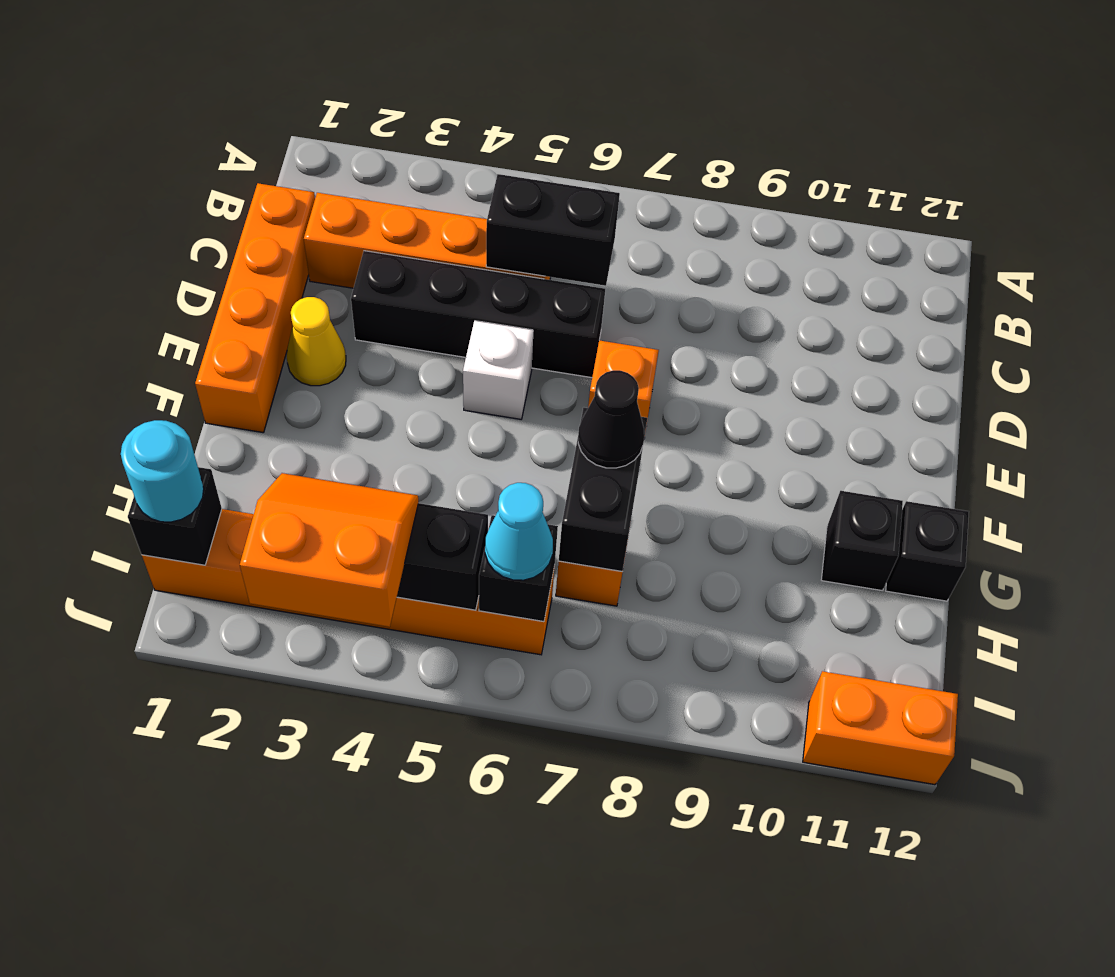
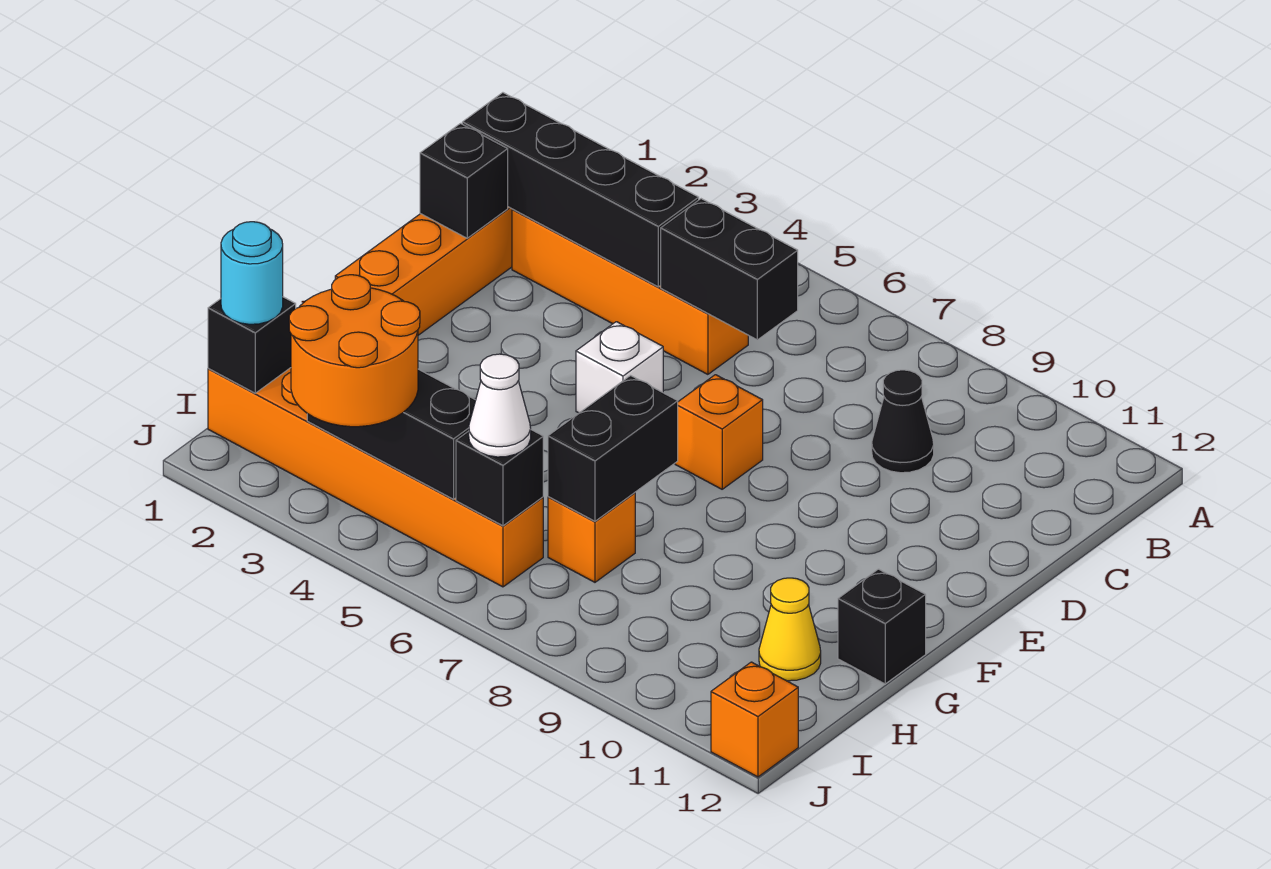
black brick D3:D6 level 1 -> black brick C1:C4 level 2
yellow cone E2 level 1 -> yellow cone H11 level 1
black cone G7 level 3 -> black cone C9 level 1
black brick G11 level 1 -> black brick D1 level 2
orange slope I3:J4 level 3 top J -> orange round brick I3:J4 level 3
cyan cone I6 level 3 -> white cone I6 level 3
orange brick J11:J12 level 1 -> orange brick J12 level 1

